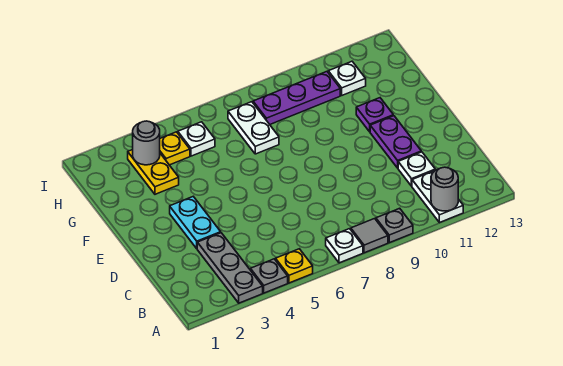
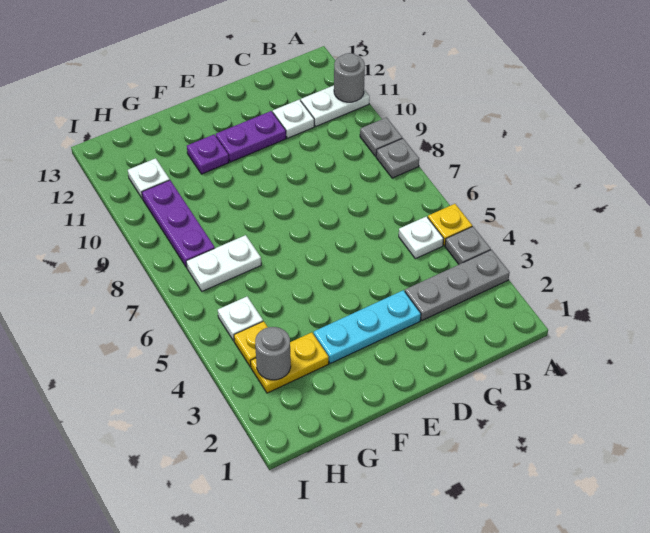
white plate A7 level 1 -> white plate B5 level 1
grey tile A8 level 1 -> grey plate A8 level 1
cyan plate D3:E3 level 1 -> cyan plate D3:F3 level 1

